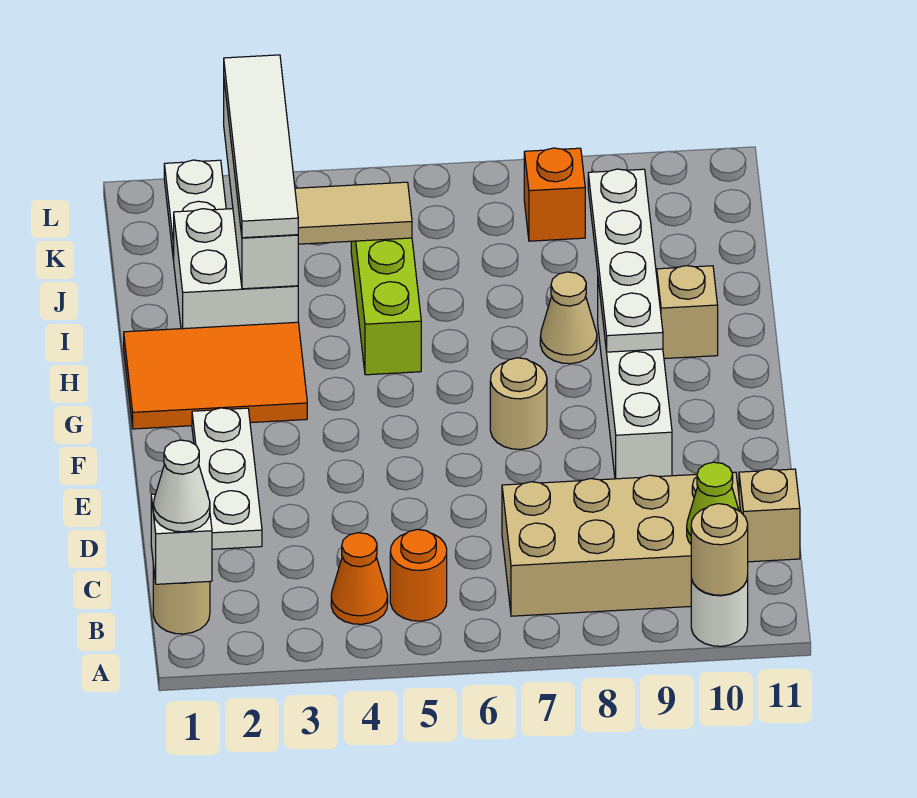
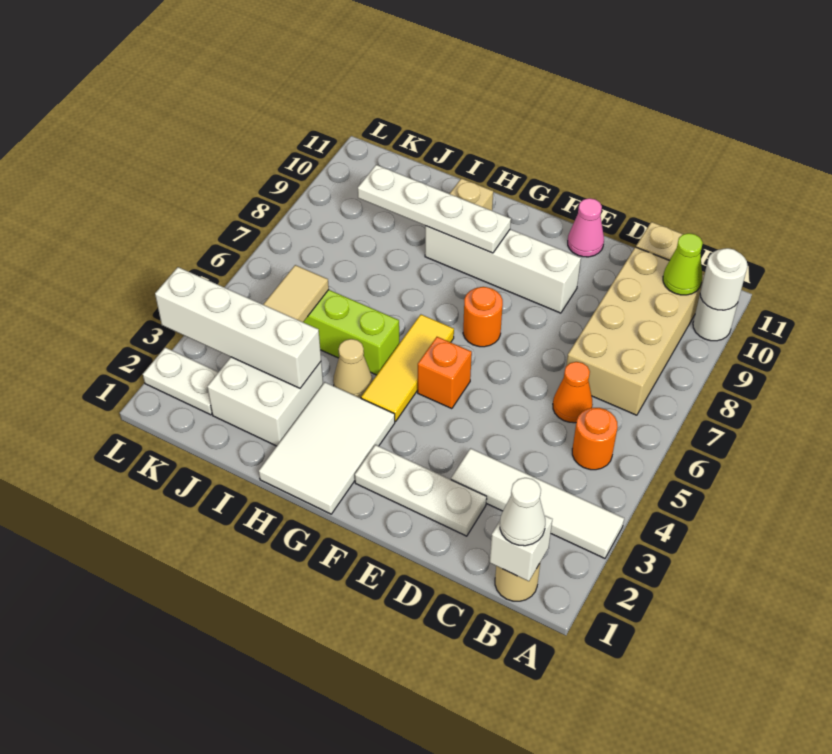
tan round brick A10 level 2 -> white round brick A10 level 2
orange cone B4 level 1 -> orange cone C6 level 1
none -> pink cone E11 level 1
tan round brick F7 level 1 -> orange round brick F7 level 1
orange tile G1:H3 level 1 -> white tile G1:H3 level 1
none -> yellow tile G4:G6 level 1
tan cone H8 level 1 -> tan cone H4 level 1
white tile I3:L3 level 3 -> white tile A3:D3 level 1
orange brick K8 level 1 -> orange brick F5 level 1

